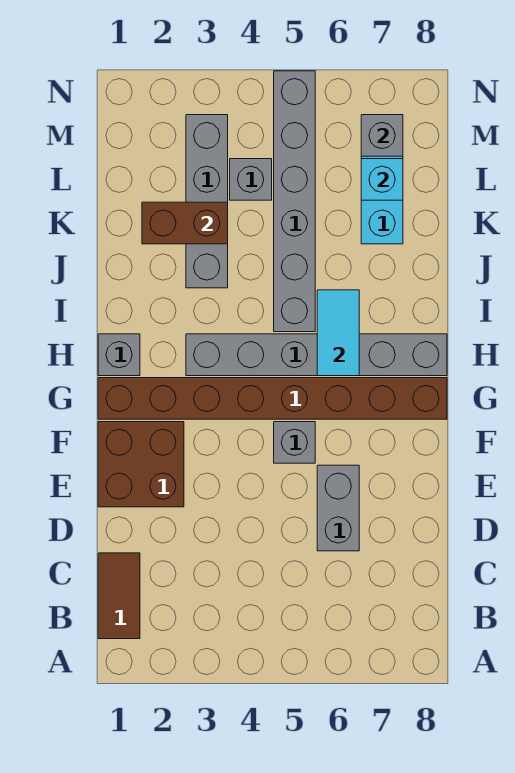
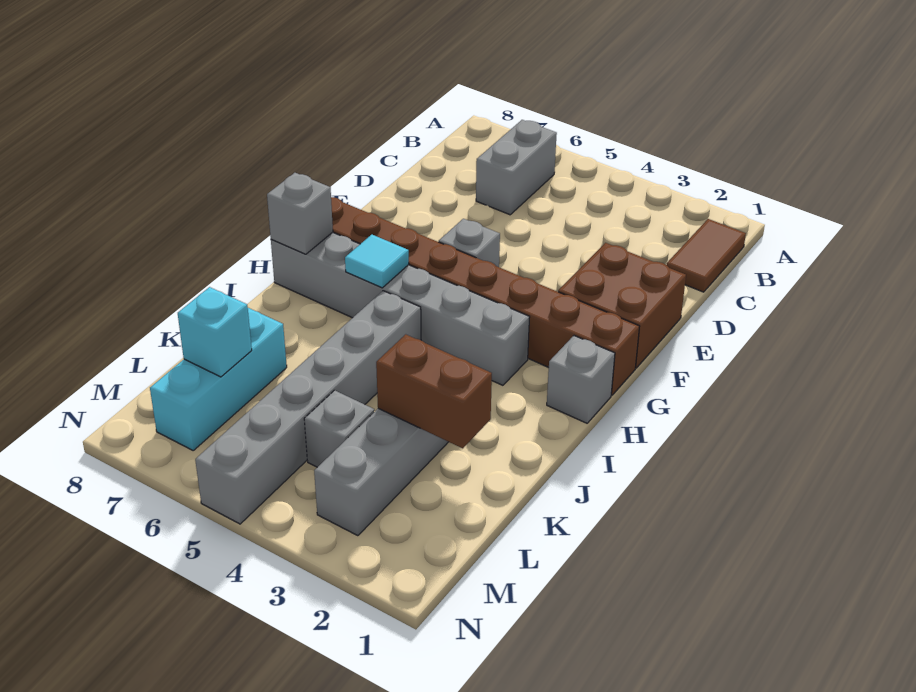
grey brick D6:E6 level 1 -> grey brick B6:C6 level 1
cyan tile H6:I6 level 2 -> cyan tile H6 level 2
grey brick M7 level 2 -> grey brick H8 level 2

